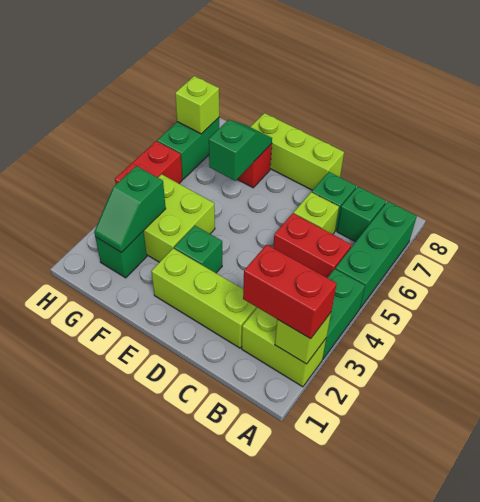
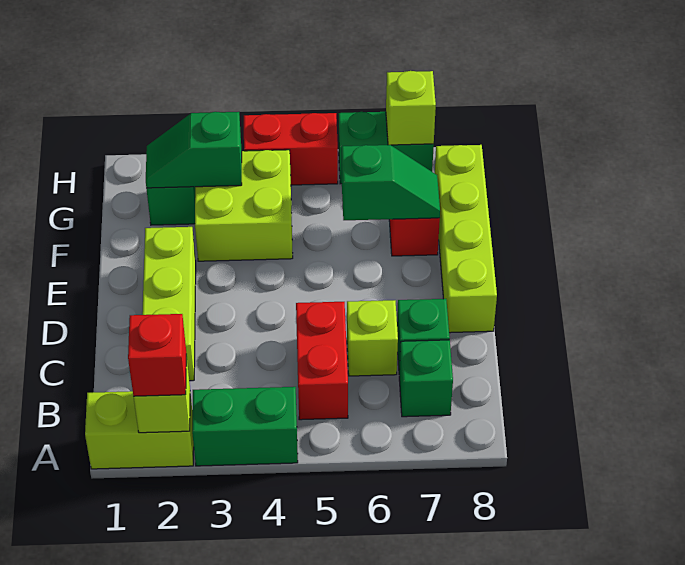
lime brick A2:B2 level 1 -> lime brick A1:A2 level 1
red brick A2:B2 level 3 -> red brick A2 level 3
green brick A5:A7 level 1 -> none
lime brick D8:F8 level 1 -> lime brick D8:G8 level 1
green brick E3 level 1 -> none

